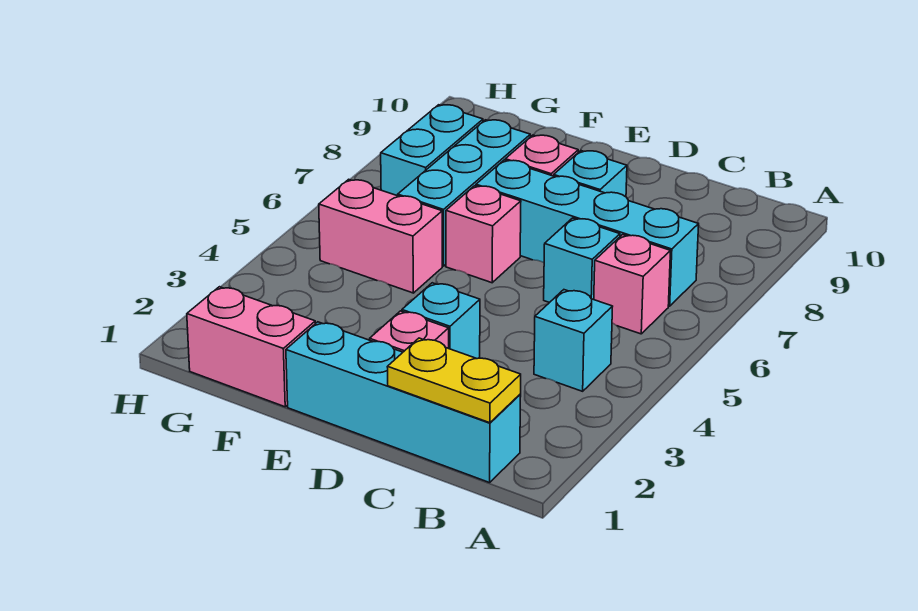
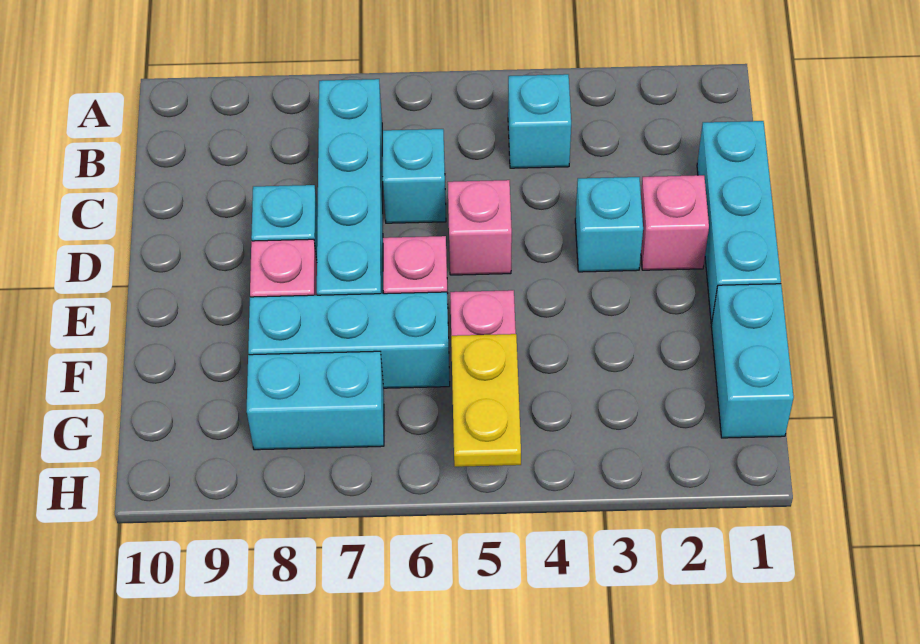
cyan brick B1:E1 level 1 -> cyan brick C1:E1 level 1
yellow plate B1:C1 level 2 -> yellow plate G5:H5 level 2
pink brick B6 level 1 -> pink brick D5 level 1
pink brick F1:G1 level 1 -> cyan brick F1:G1 level 1

